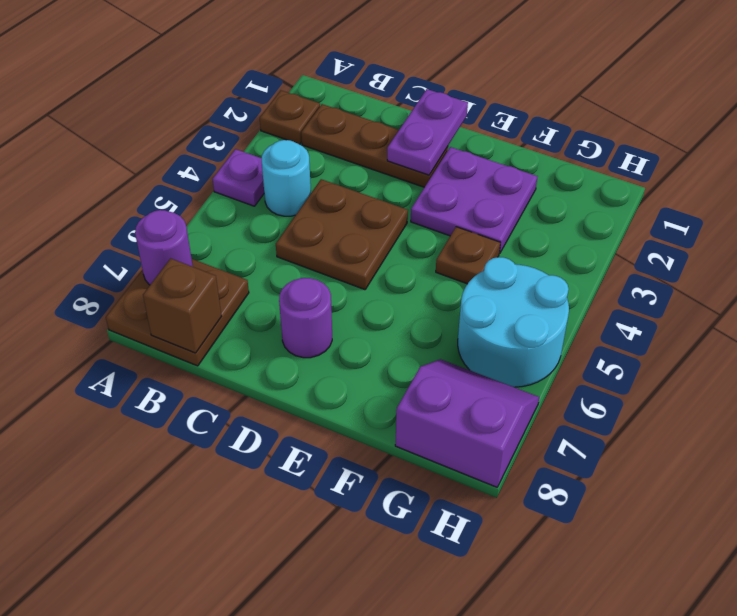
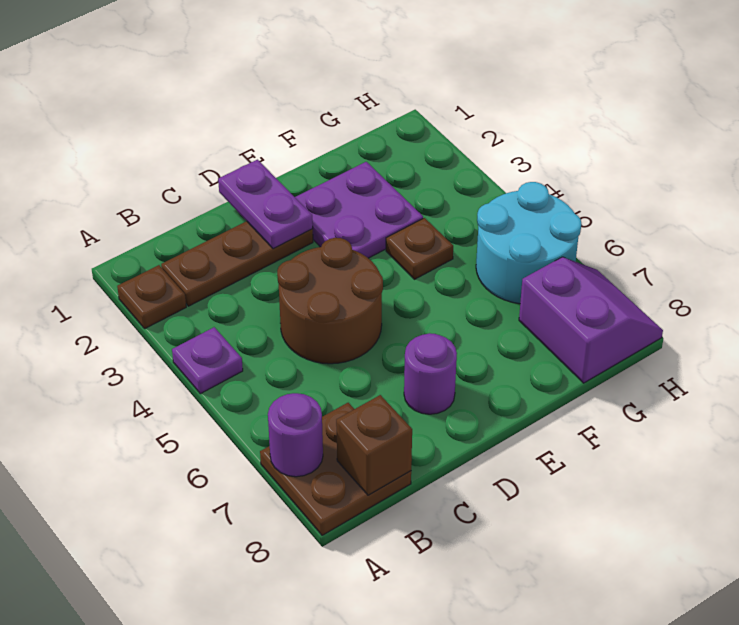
cyan round brick B4 level 1 -> none
brown plate C4:D5 level 1 -> brown round brick C4:D5 level 1
purple slope G7:H8 level 1 top 8 -> purple slope G7:H8 level 1 top G

